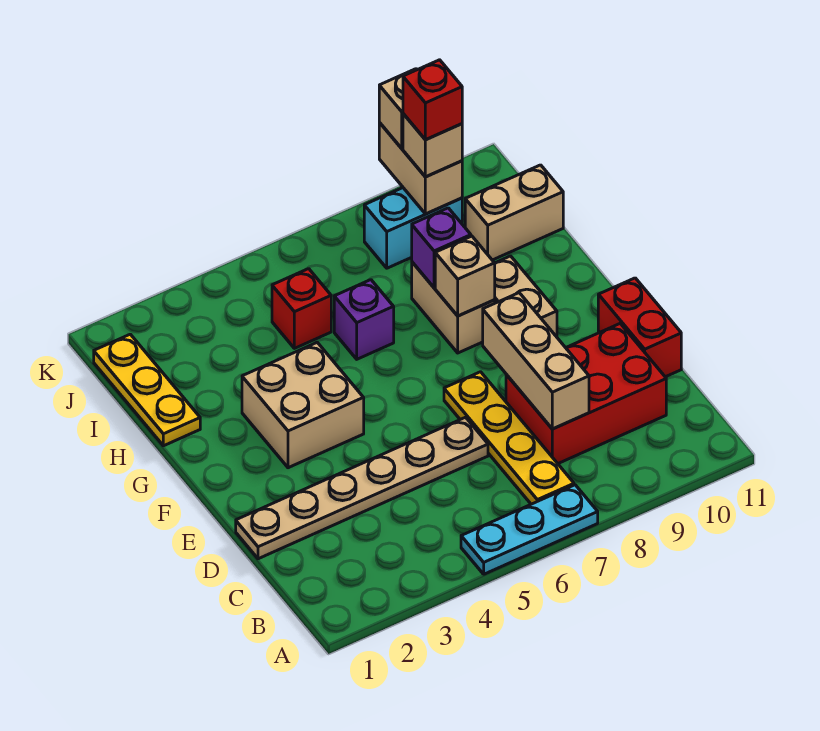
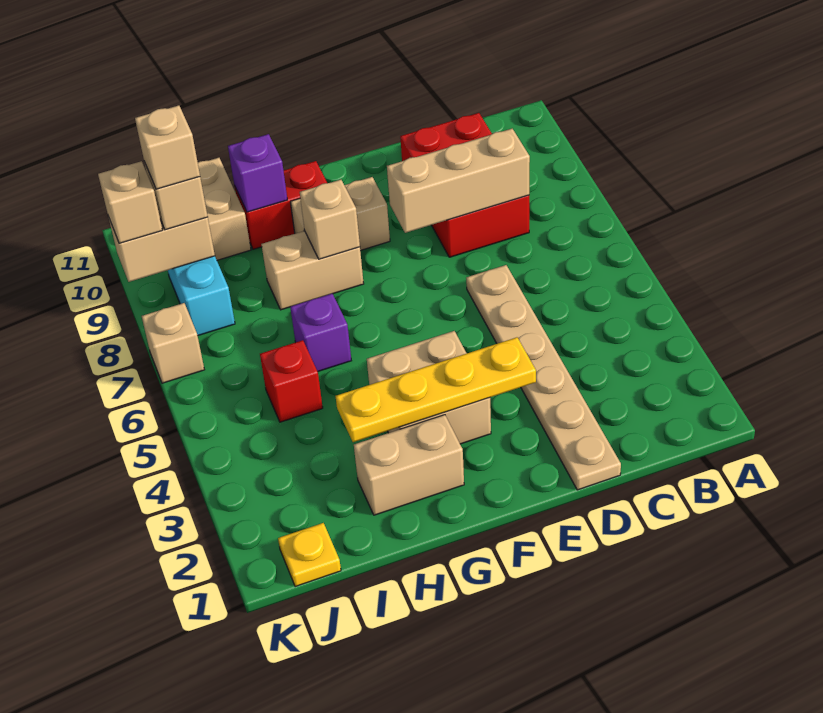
cyan plate A5:A7 level 1 -> none
yellow plate B7:E7 level 1 -> yellow plate E3:H3 level 2
red brick D11:E11 level 1 -> red brick G10:H10 level 1
none -> tan brick G2:H2 level 1
yellow plate H1:J1 level 1 -> yellow plate J1 level 1
purple brick H8 level 2 -> purple brick H10 level 2
red brick J9 level 4 -> tan brick J9 level 4
none -> tan brick K7 level 1

